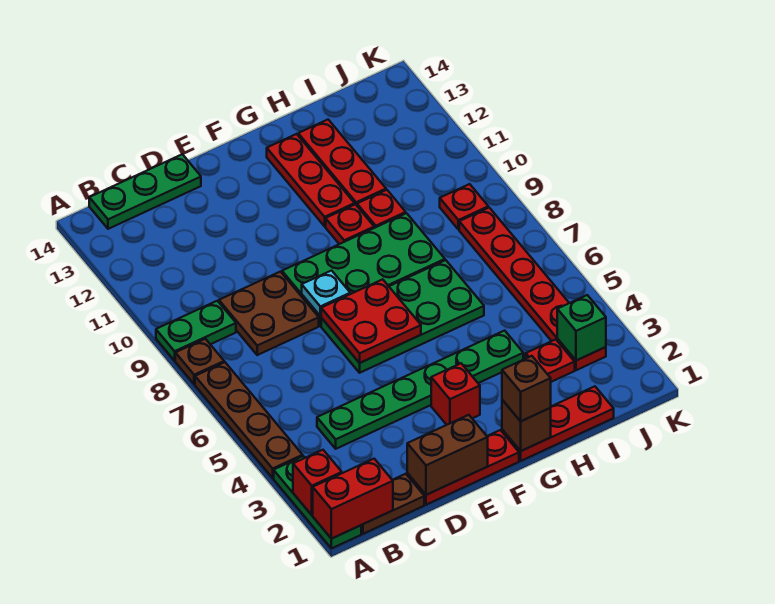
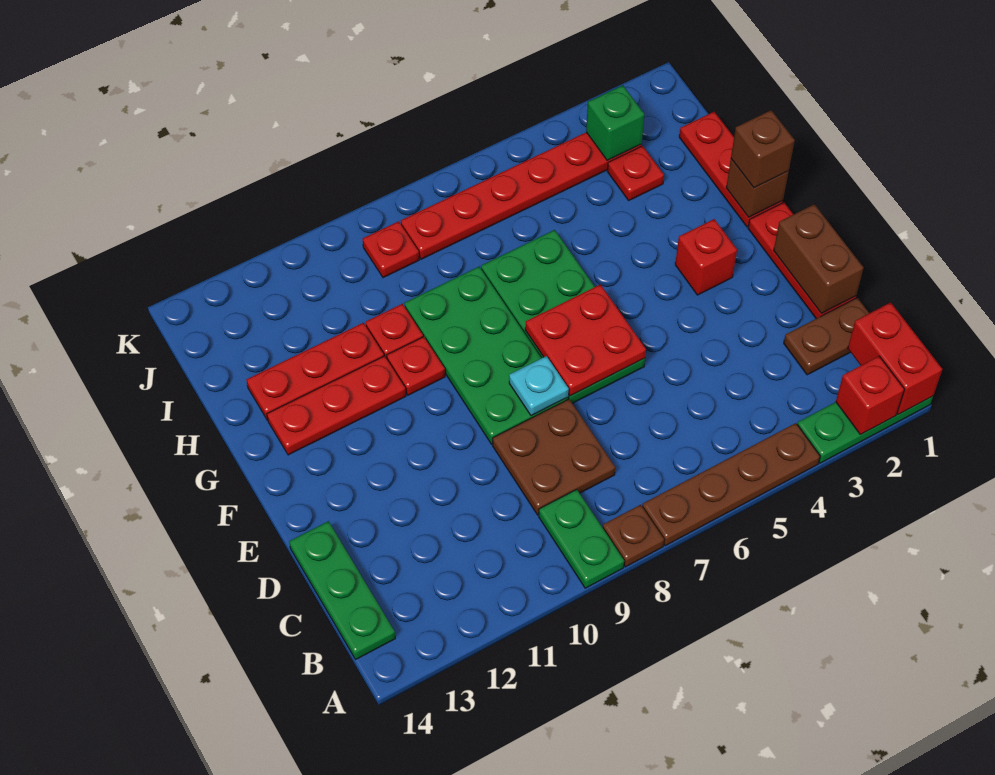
brown plate B1:C1 level 1 -> brown plate C1:C2 level 1
green plate C4:H4 level 1 -> none

